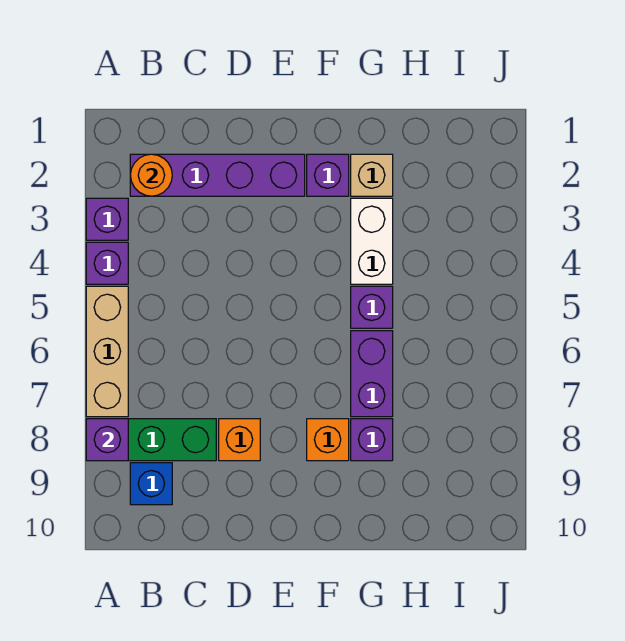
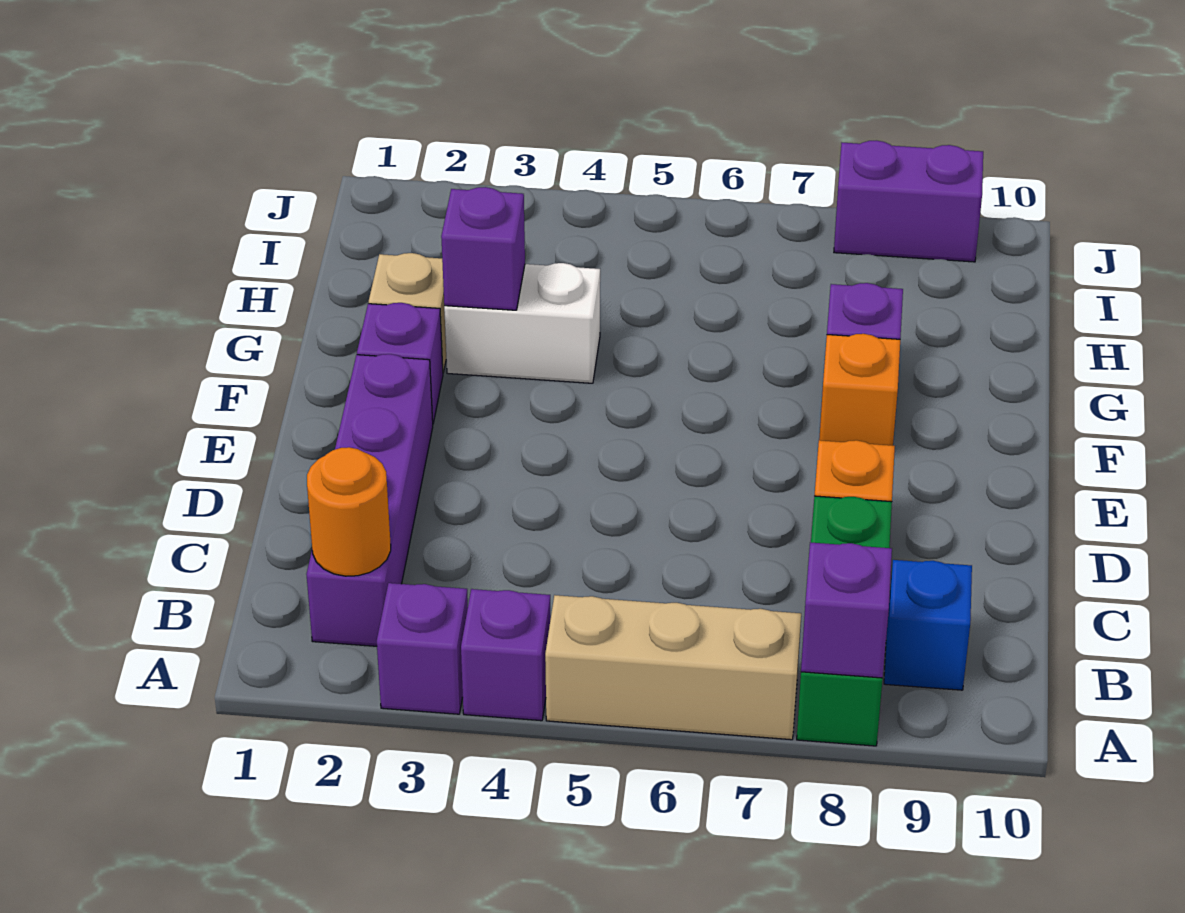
purple brick G5 level 1 -> purple brick G3 level 2
purple brick G6:G7 level 1 -> purple brick J8:J9 level 1

